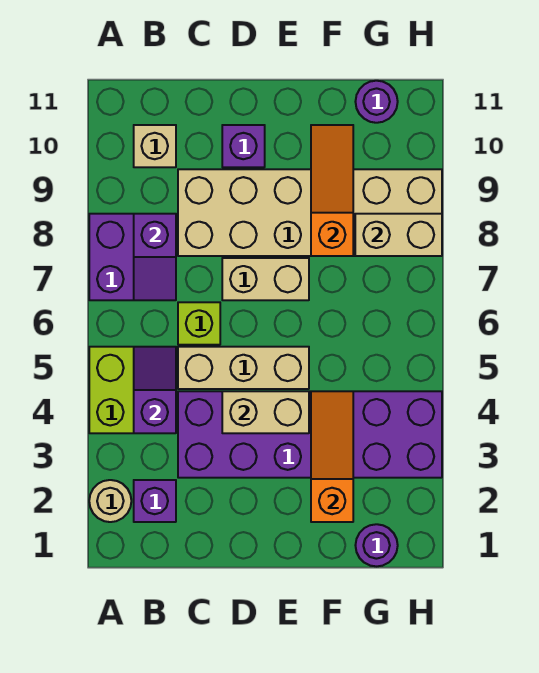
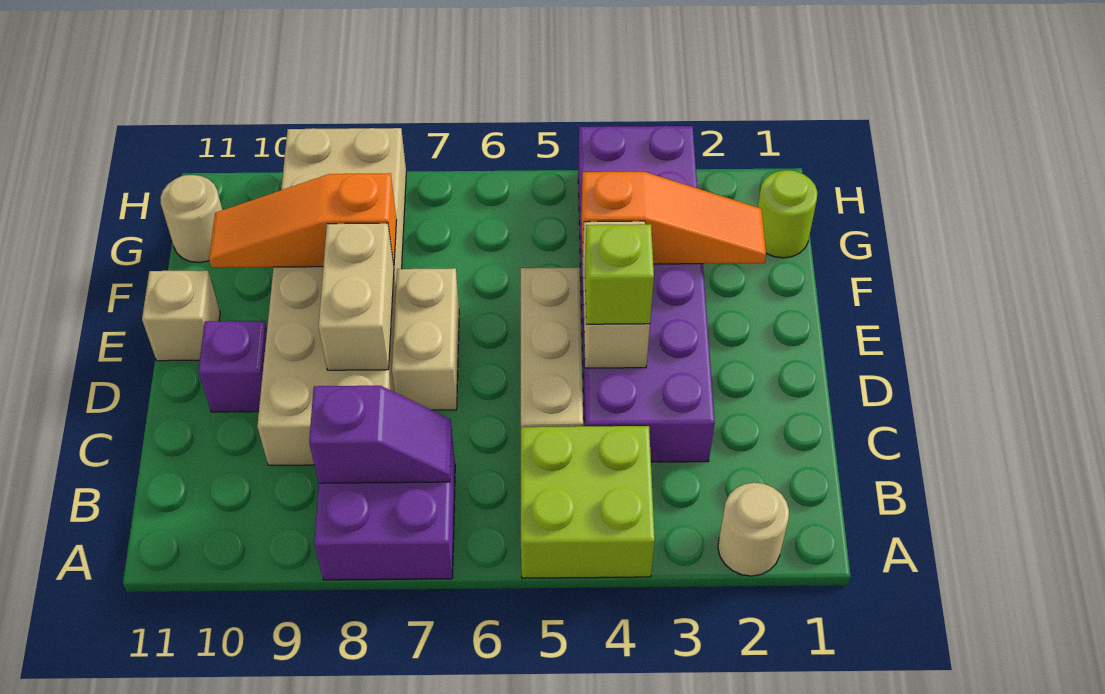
purple brick B2 level 1 -> none
purple slope B4:B5 level 2 top 4 -> none
tan brick B10 level 1 -> tan brick E11 level 1
lime brick C6 level 1 -> lime brick D4 level 3
orange slope F2:F4 level 2 top 2 -> orange slope F2:F4 level 2 top 4
purple round brick G1 level 1 -> lime round brick G1 level 1
tan brick G8:H8 level 2 -> tan brick D8:E8 level 2
purple round brick G11 level 1 -> tan round brick G11 level 1

